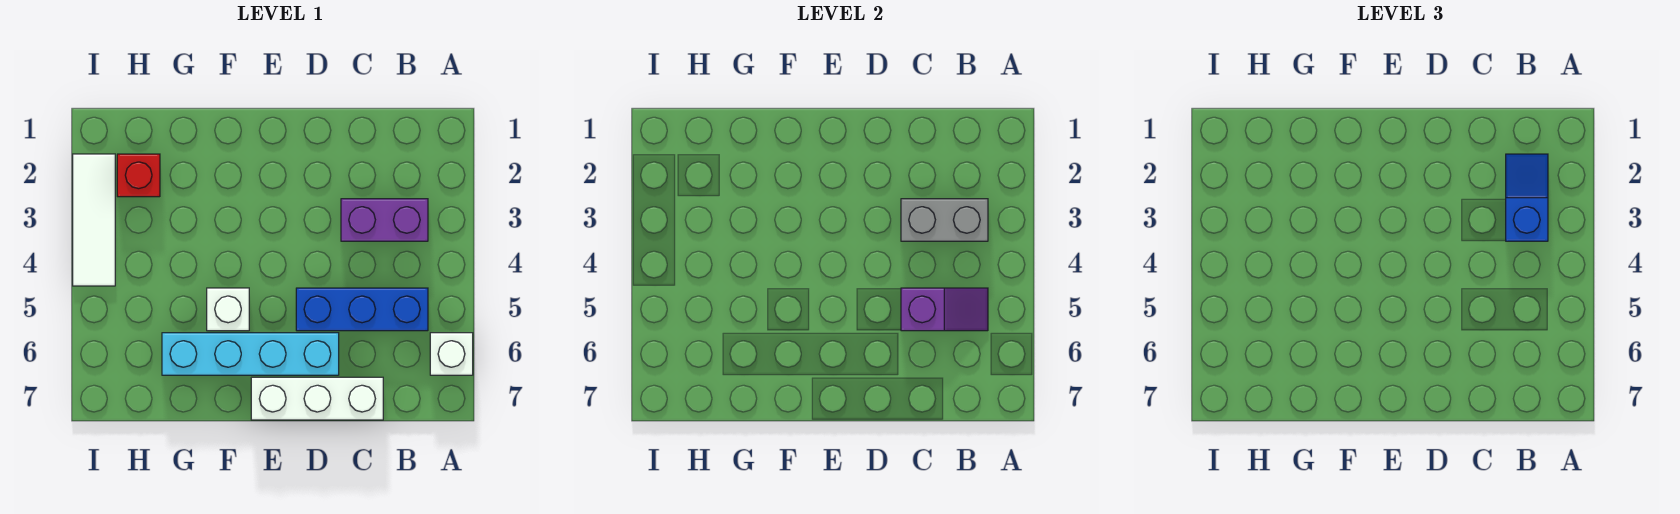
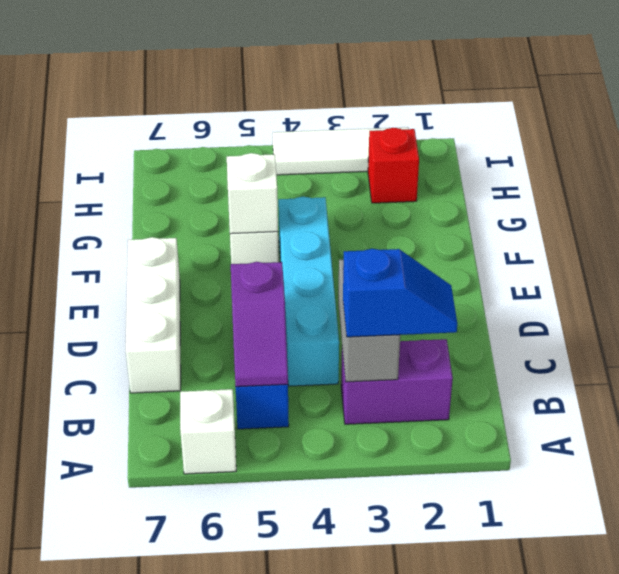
purple brick B3:C3 level 1 -> purple brick B2:B3 level 1
cyan brick D6:G6 level 1 -> cyan brick C4:F4 level 1
none -> white brick F5 level 2

